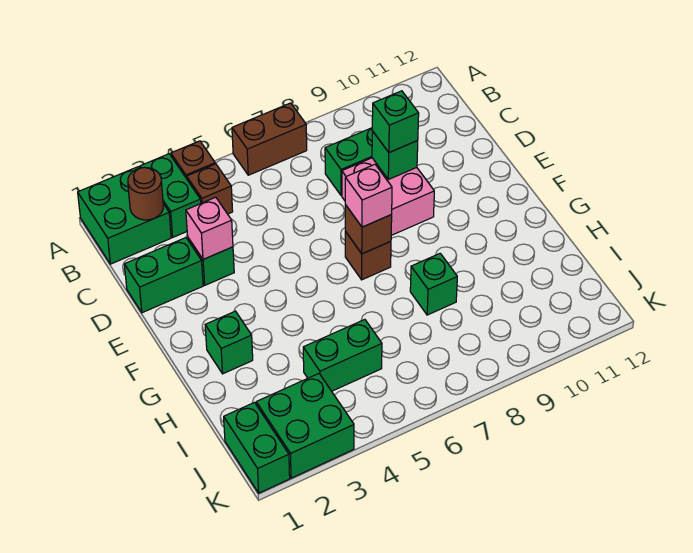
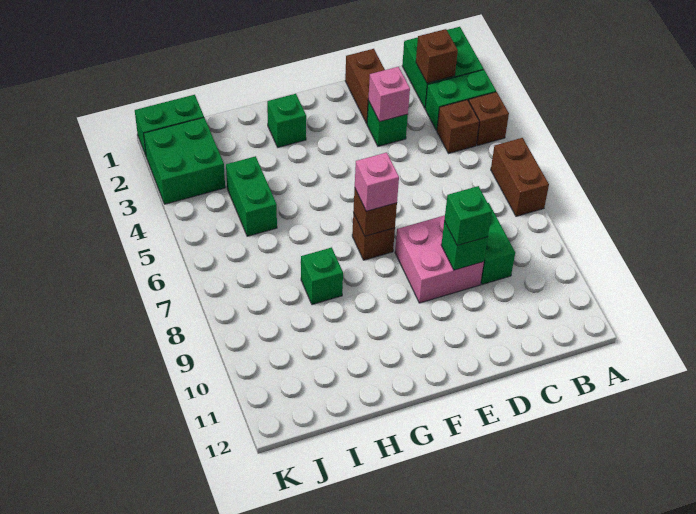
brown round brick B2 level 2 -> brown brick B2 level 2
green brick D1:D2 level 1 -> brown brick D1:D2 level 1

